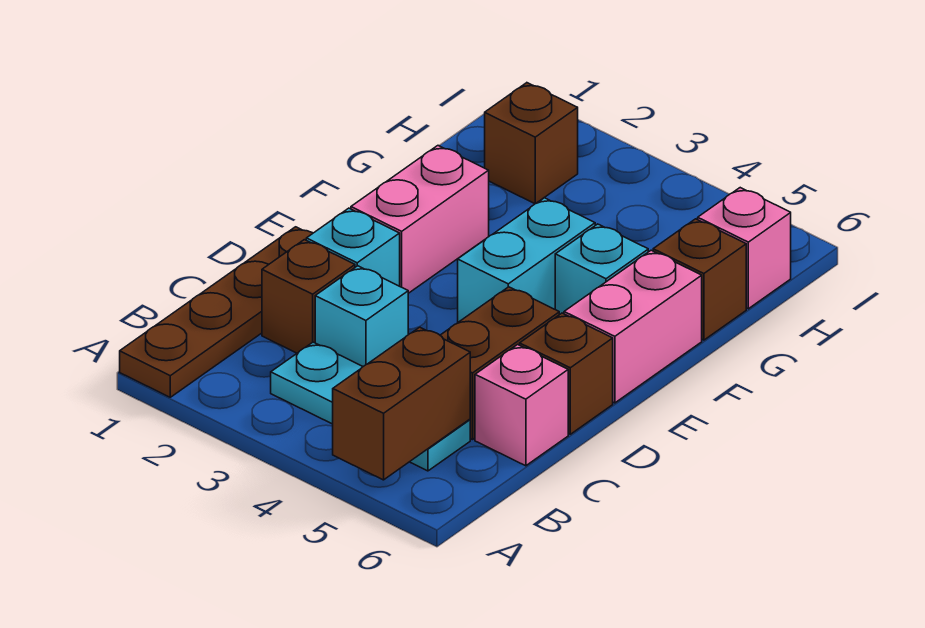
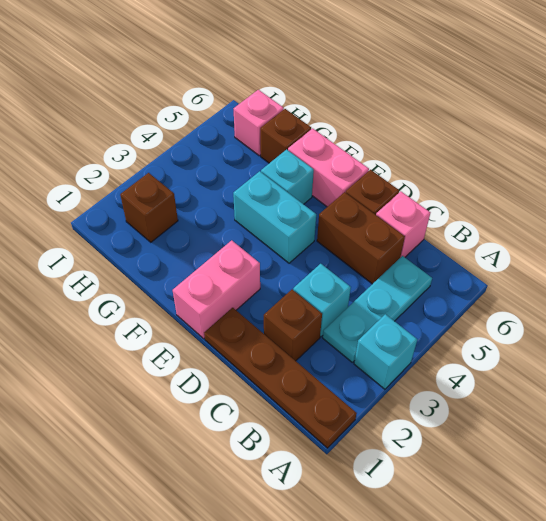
brown brick A5:B5 level 2 -> none
cyan brick D2 level 1 -> cyan brick A3 level 1
pink brick E2:F2 level 1 -> pink brick E1:E2 level 1

